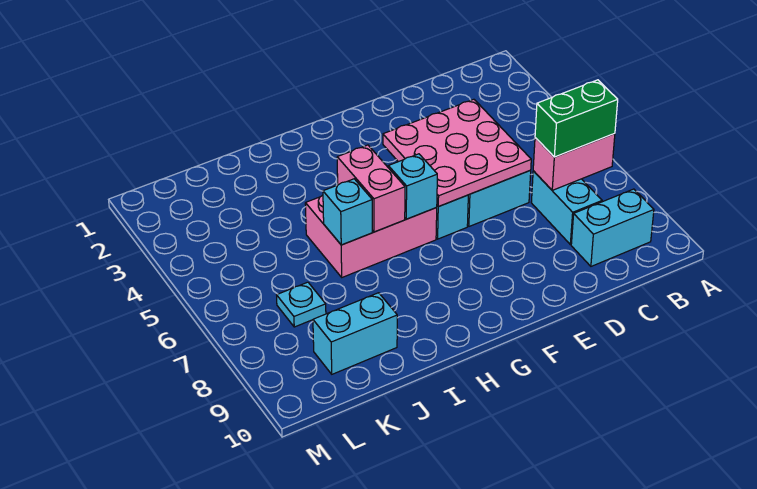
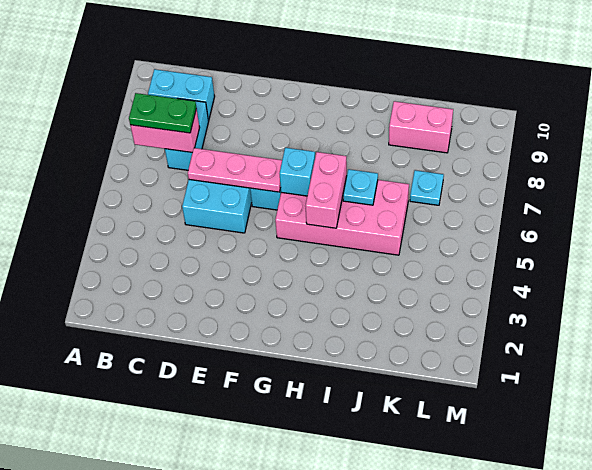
green brick B7:C7 level 3 -> green plate B7:C7 level 3
pink plate D4:F6 level 2 -> pink plate D6:F6 level 2
pink brick G5:I6 level 1 -> pink brick G5:J6 level 1
cyan brick I6 level 2 -> cyan plate I6 level 2
cyan brick J9:K9 level 1 -> pink brick J9:K9 level 1

